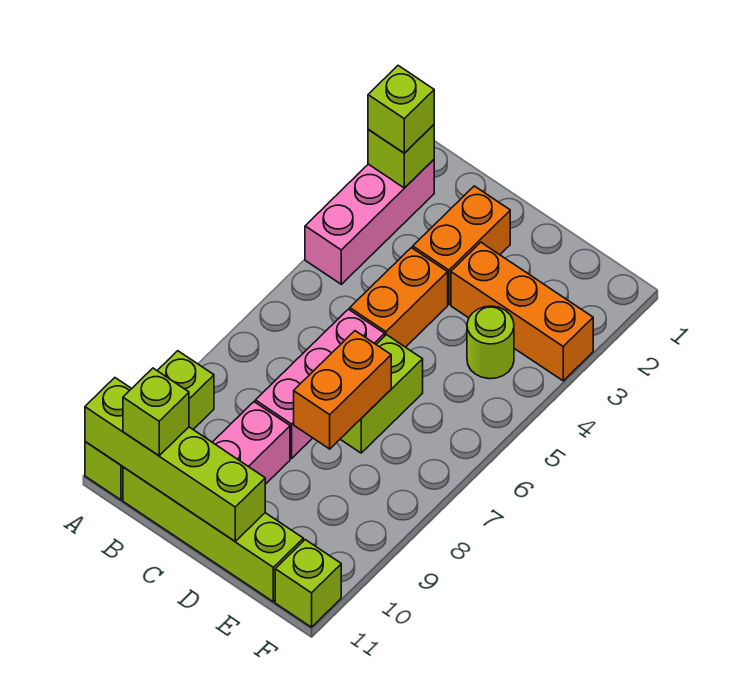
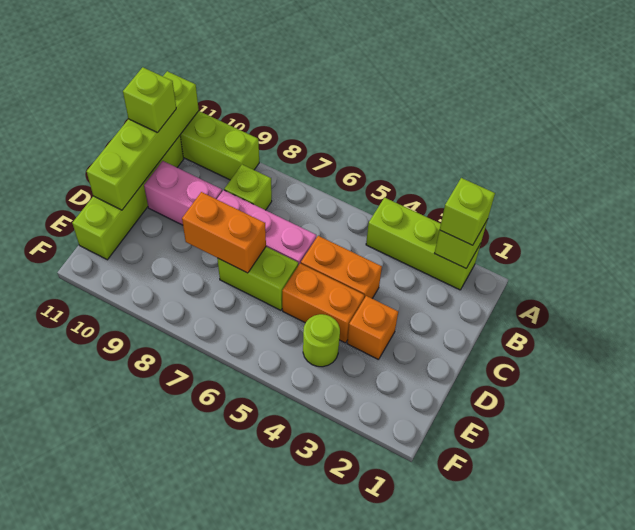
pink brick A2:A4 level 1 -> lime brick A2:A4 level 1
orange brick C2:C3 level 1 -> orange brick D4:D5 level 1
orange brick D3:F3 level 1 -> orange brick D3 level 1
lime brick F11 level 1 -> lime brick B8 level 1

